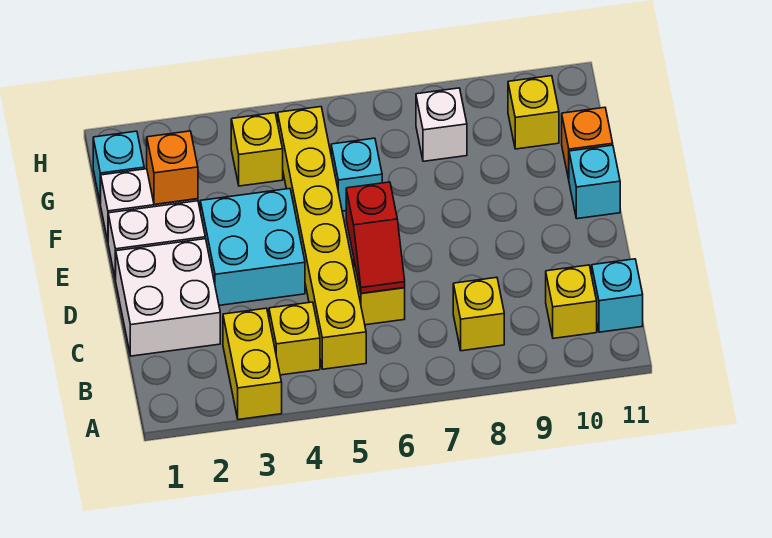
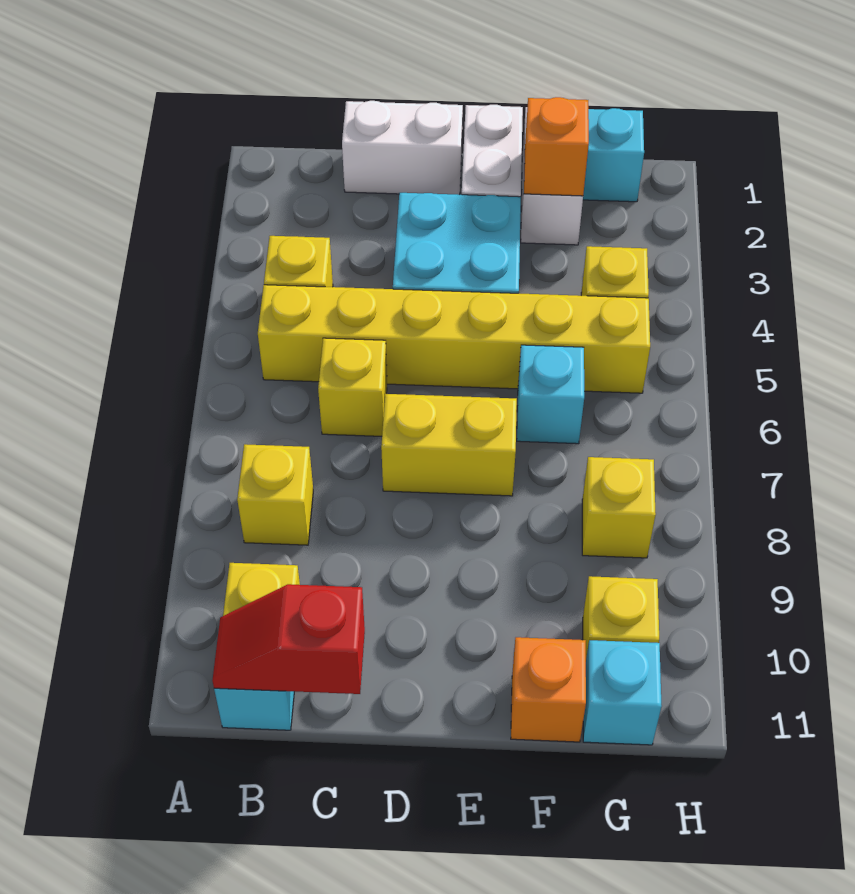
yellow brick A3:B3 level 1 -> yellow brick D7:E7 level 1
white brick C1:D2 level 1 -> white brick C1:D1 level 1
red slope C6:D6 level 2 top D -> red slope B11:C11 level 2 top C
cyan brick E11 level 1 -> cyan brick G11 level 1
white brick G8 level 1 -> yellow brick G8 level 1

